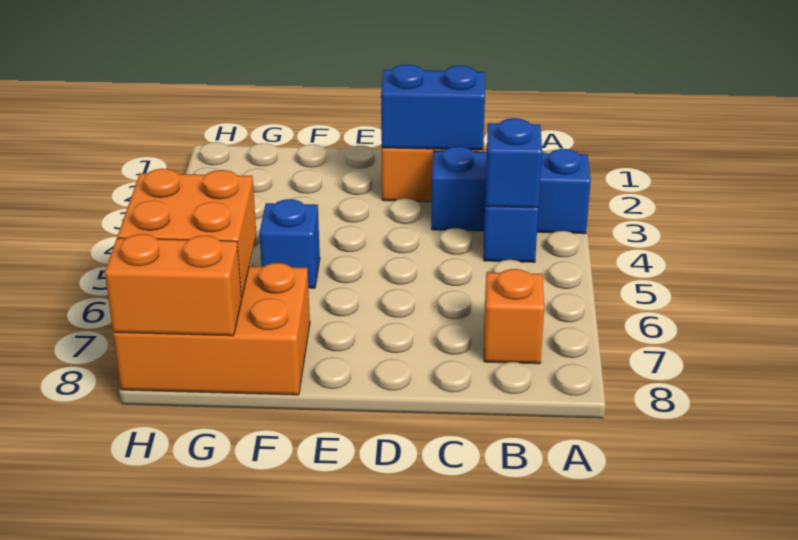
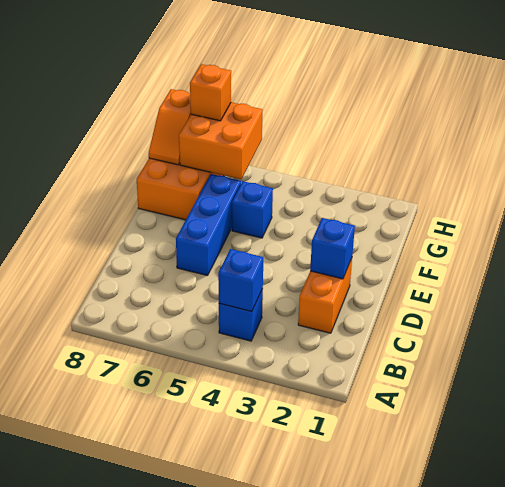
blue brick A3:C3 level 1 -> blue brick D6:F6 level 1
orange brick B7 level 1 -> orange brick H7 level 3
blue brick C2:D2 level 2 -> blue brick D2 level 2
orange brick G8:H8 level 2 -> orange slope G8:H8 level 2 top H

